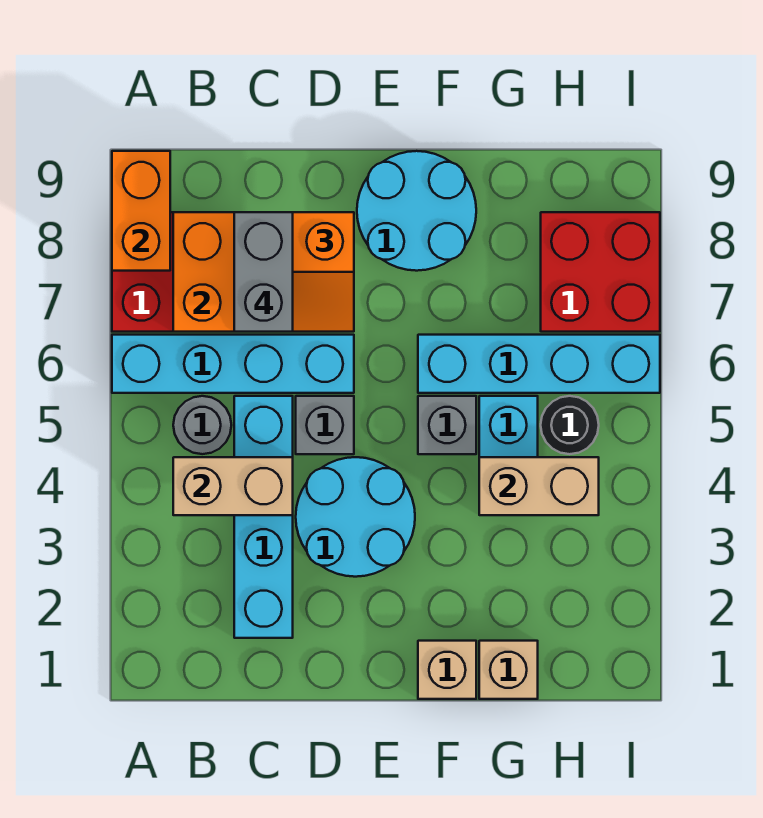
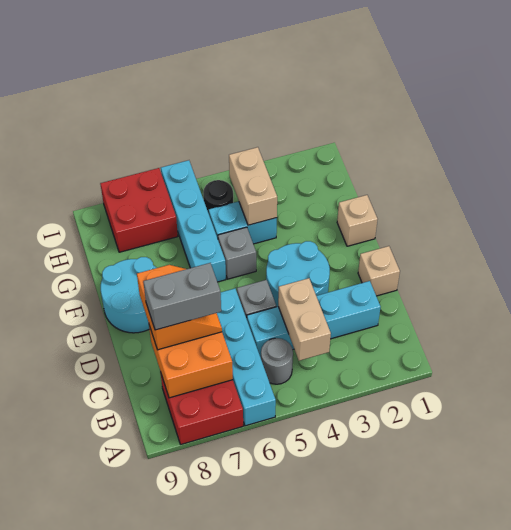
orange brick A8:A9 level 2 -> none
tan brick G1 level 1 -> tan brick D1 level 1

